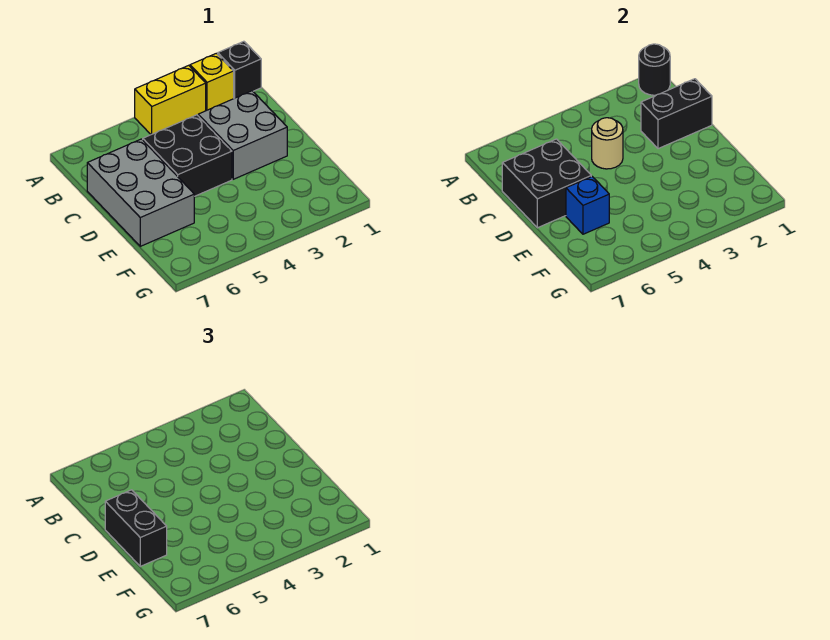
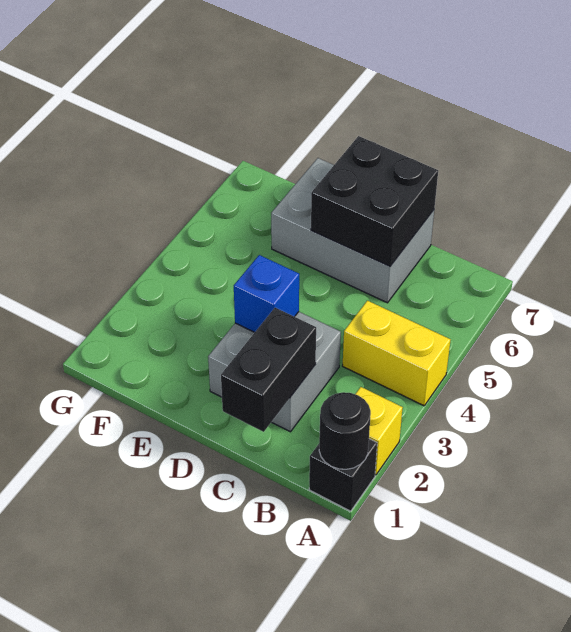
yellow brick A3:A4 level 1 -> yellow brick A4:B4 level 1
black brick C4:D5 level 1 -> none
tan round brick C4 level 2 -> none
black brick D7:E7 level 3 -> none
blue brick E6 level 2 -> blue brick D3 level 2

